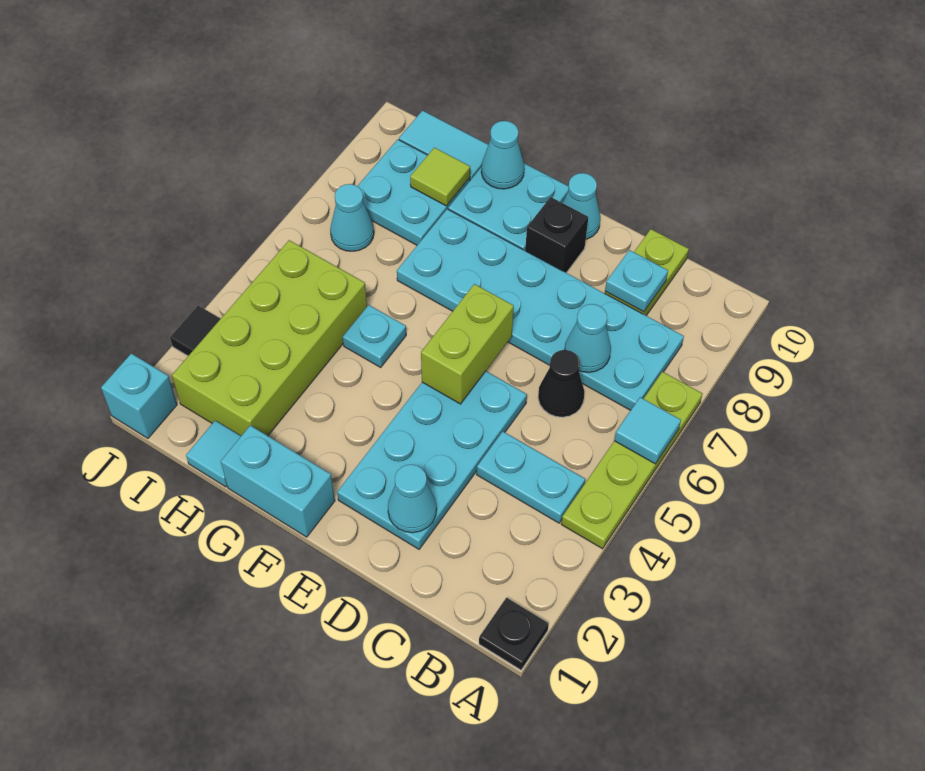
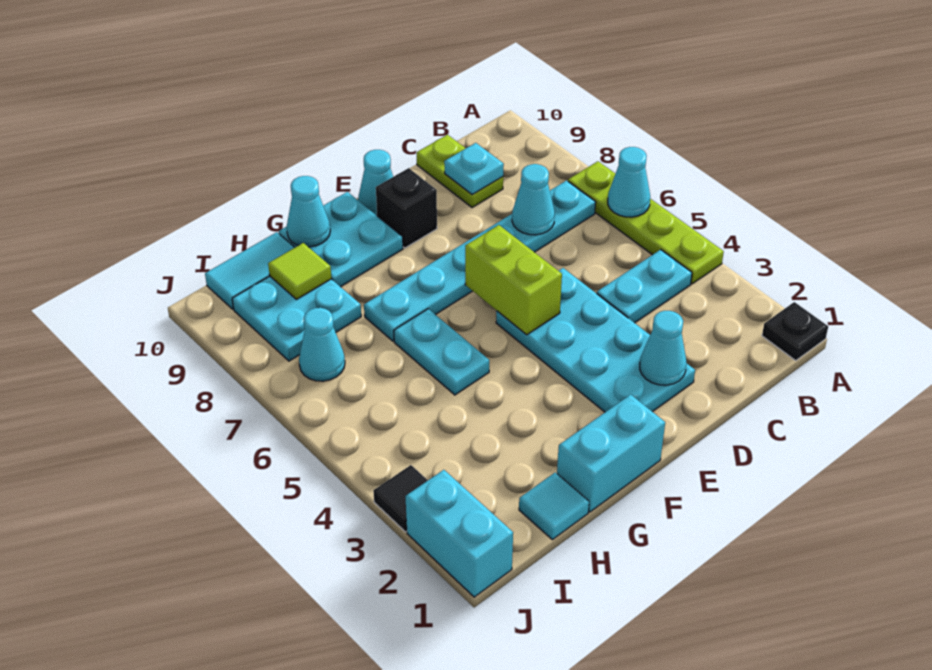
cyan tile A6 level 2 -> cyan cone A6 level 2
cyan plate B7:G8 level 1 -> cyan plate B7:G7 level 1
black cone C6 level 1 -> none
cyan plate G5 level 1 -> cyan plate G5:G6 level 1
lime brick H2:I5 level 1 -> none
cyan brick J1 level 1 -> cyan brick J1:J2 level 1

